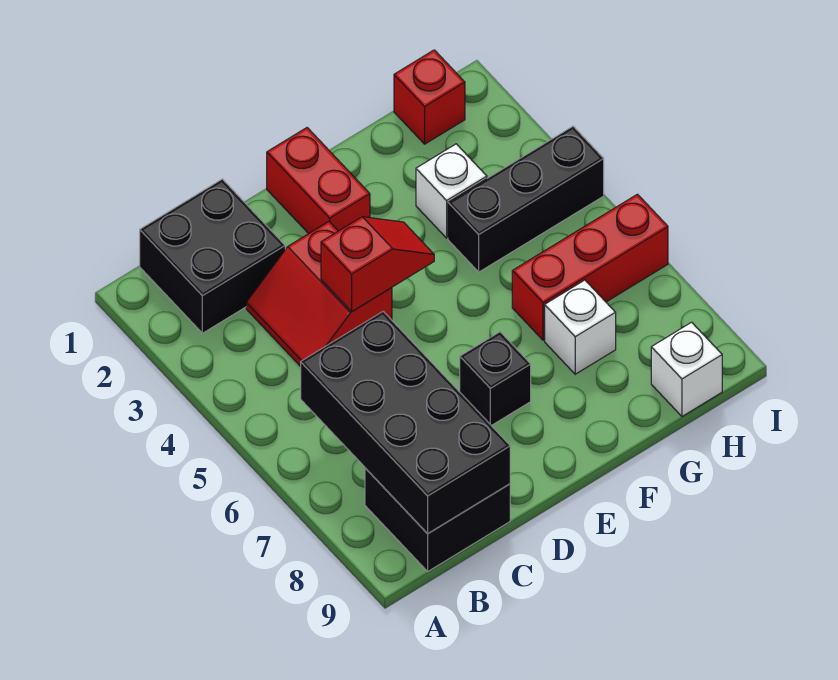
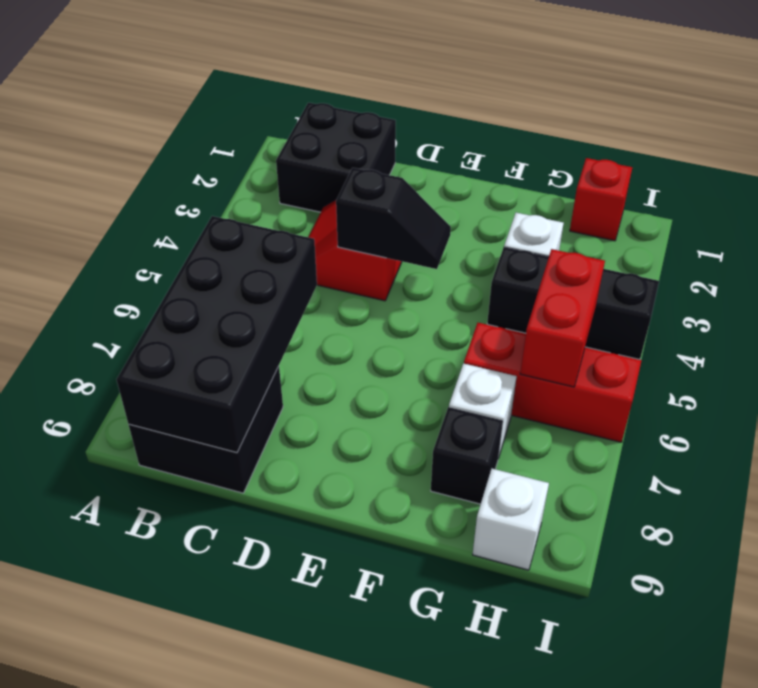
red slope D4:E4 level 2 top D -> black slope D4:E4 level 2 top D
red brick E1:E2 level 1 -> red brick H5:H6 level 2
black brick E7 level 1 -> black brick G8 level 1

